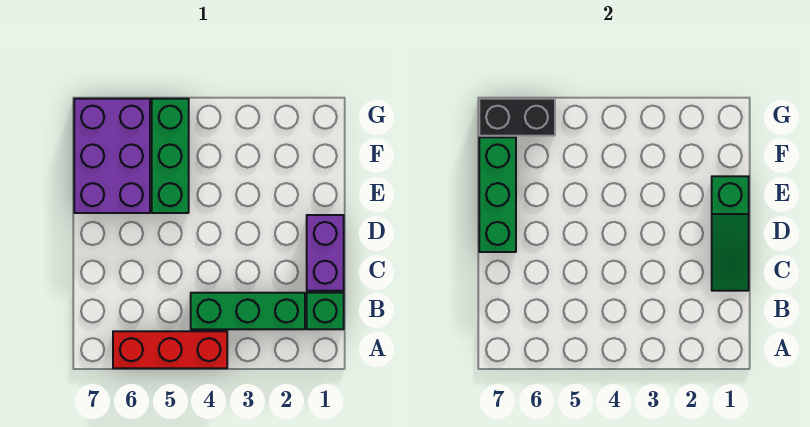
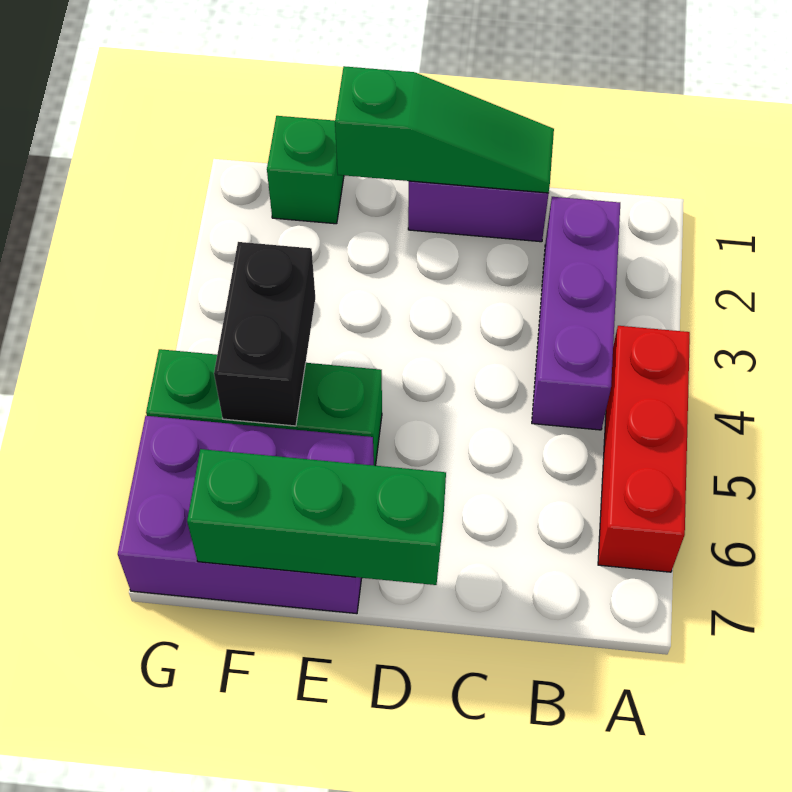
green brick B1 level 1 -> green brick F1 level 1
green brick B2:B4 level 1 -> purple brick B2:B4 level 1
black brick G6:G7 level 2 -> black brick F4:F5 level 2

